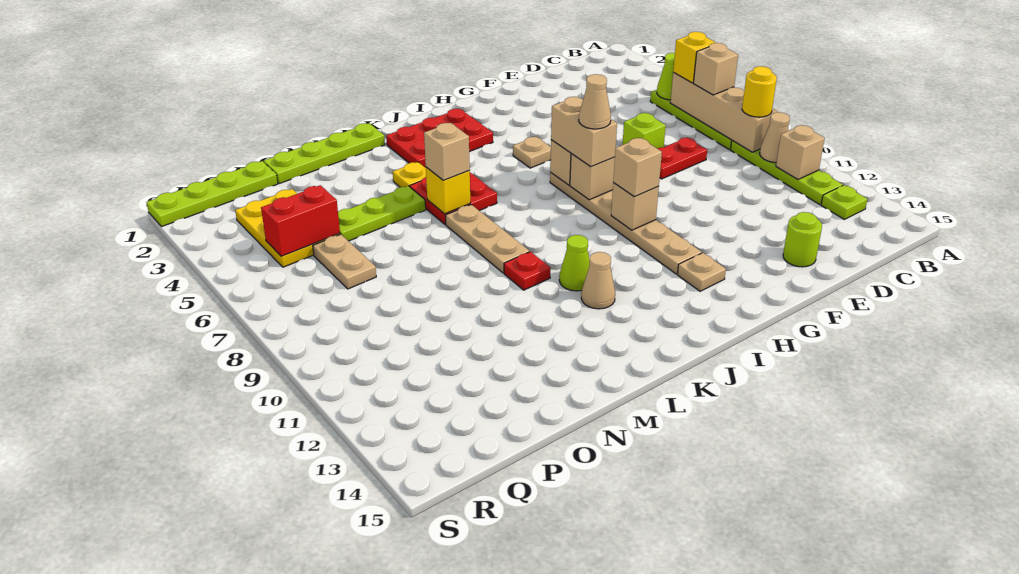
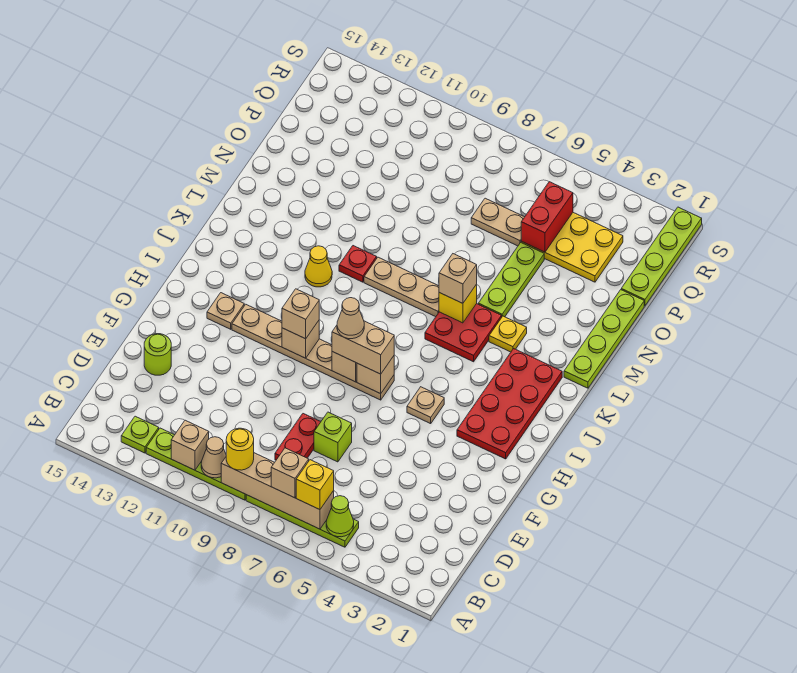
red plate I2:K3 level 1 -> red plate H2:K3 level 1
lime cone K11 level 1 -> yellow cone K11 level 1
tan cone K12 level 1 -> none

